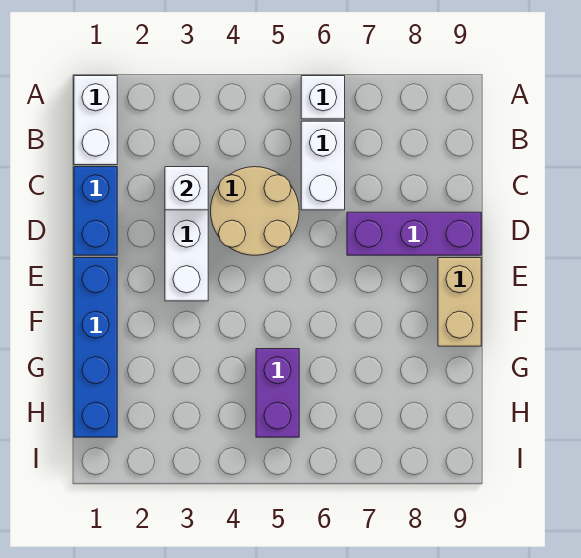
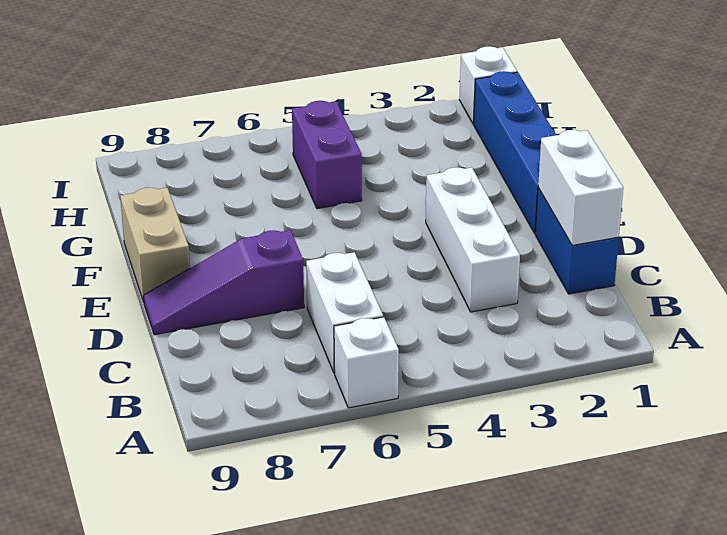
white brick A1:B1 level 1 -> white brick C1:D1 level 2
white brick C3 level 2 -> white brick I1 level 1
tan round brick C4:D5 level 1 -> none
purple brick D7:D9 level 1 -> purple slope D7:D9 level 1 top 7

